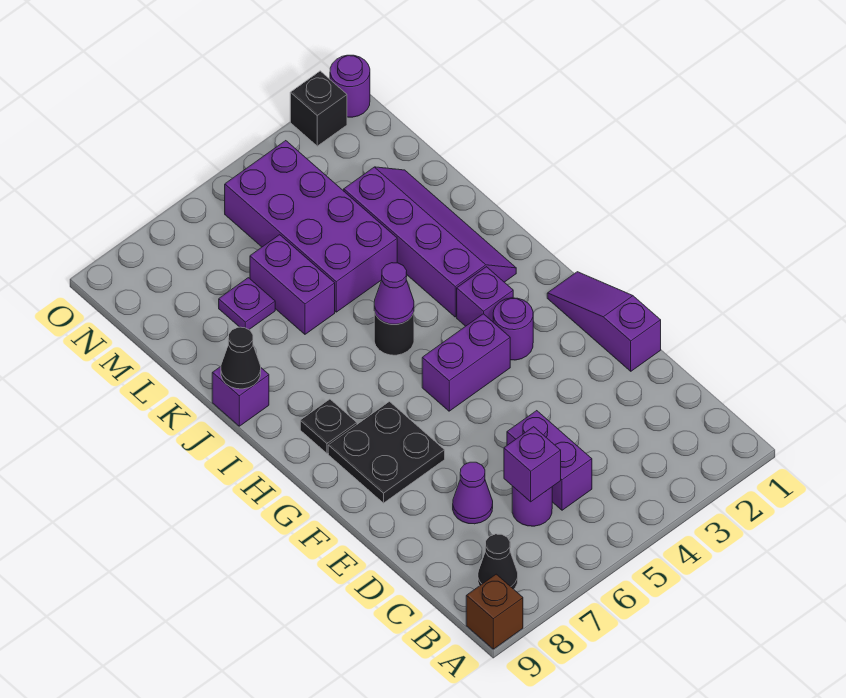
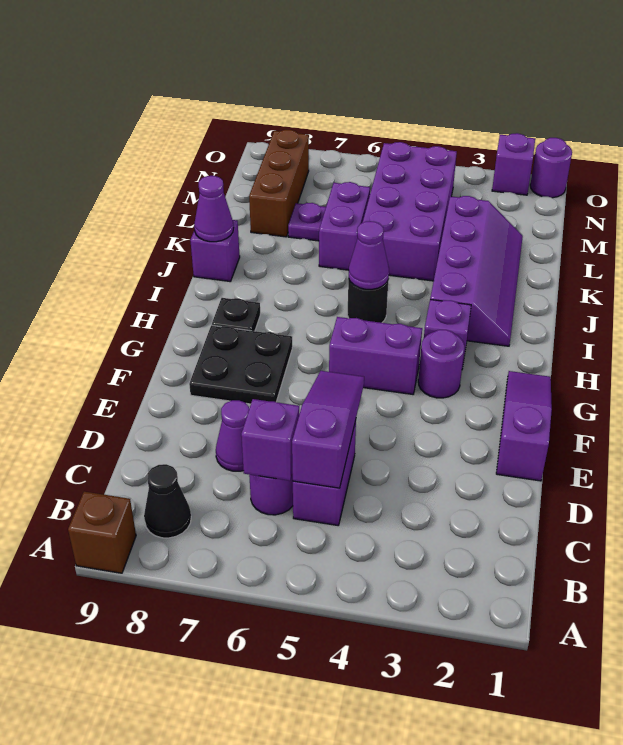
none -> purple slope C5:E5 level 2 top C
black cone J9 level 2 -> purple cone J9 level 2
none -> brown brick L8:N8 level 1
black brick O2 level 1 -> purple brick O2 level 1

